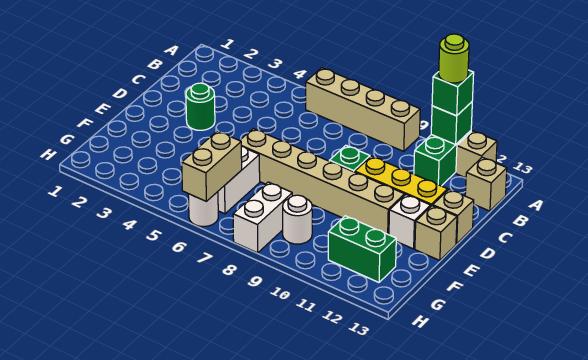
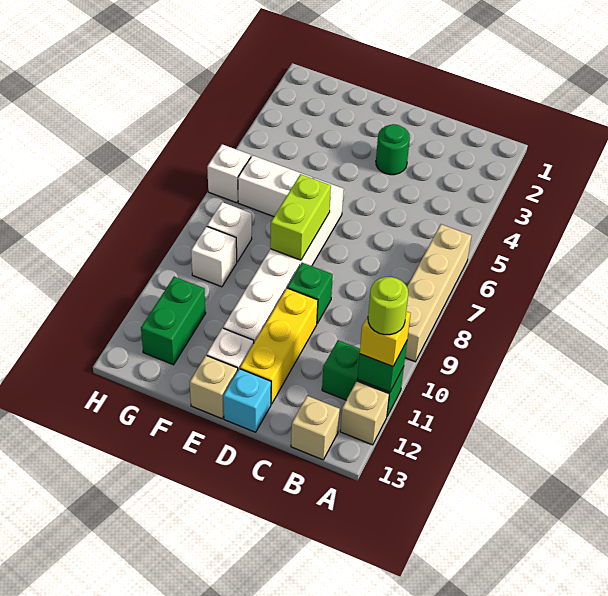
green brick A11 level 3 -> yellow brick A11 level 3
tan brick D13 level 1 -> cyan brick D13 level 1
tan brick E6:E11 level 1 -> white brick E6:E11 level 1
none -> lime brick E7:E8 level 2
tan brick G6:H6 level 2 -> none
white brick G8:H8 level 1 -> white brick G8 level 1
white round brick G9 level 1 -> white brick G9 level 1
white round brick H6 level 1 -> white brick H6 level 1

